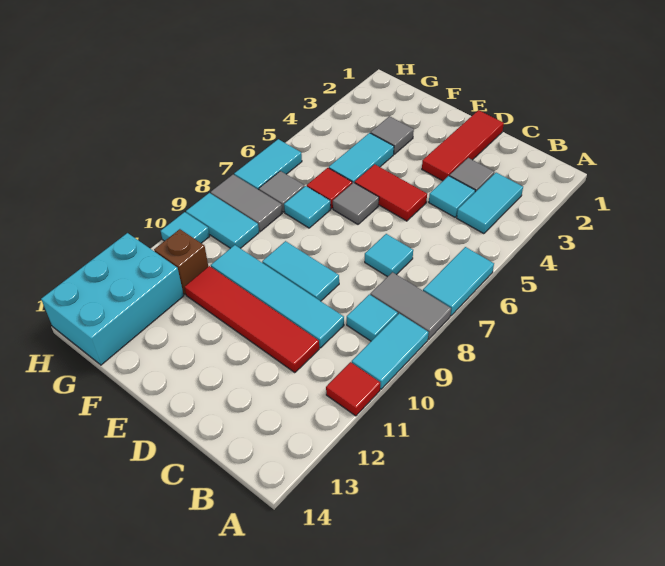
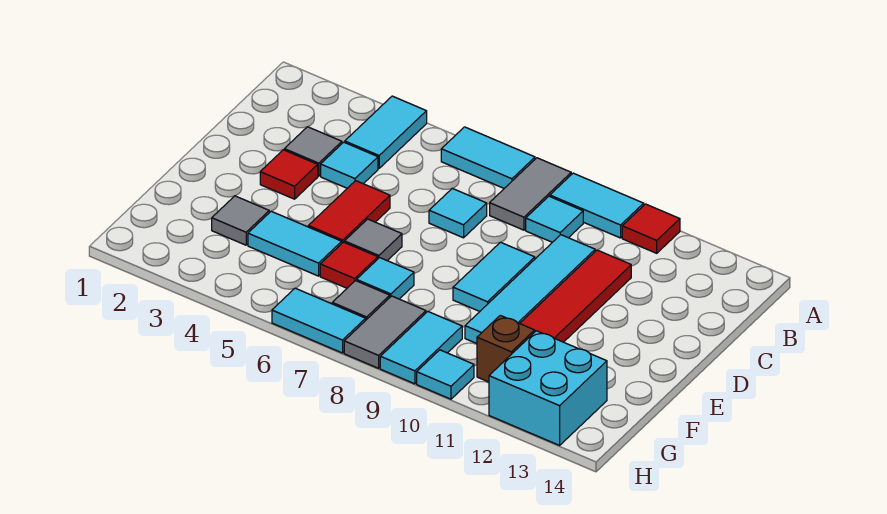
cyan tile B3:B4 level 1 -> cyan tile A4:B4 level 1
red tile D1:D3 level 1 -> red tile D3 level 1
cyan brick G12:H14 level 1 -> cyan brick G12:H13 level 1

